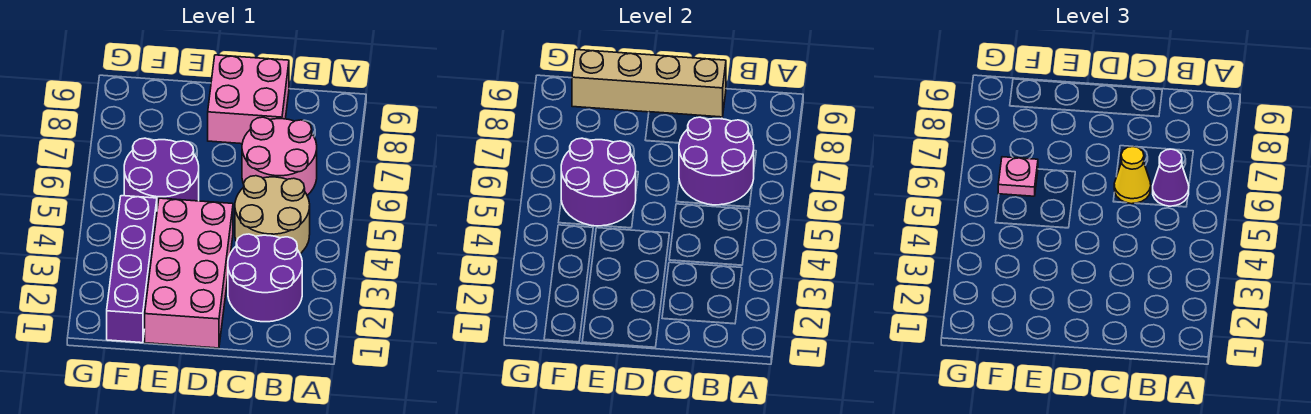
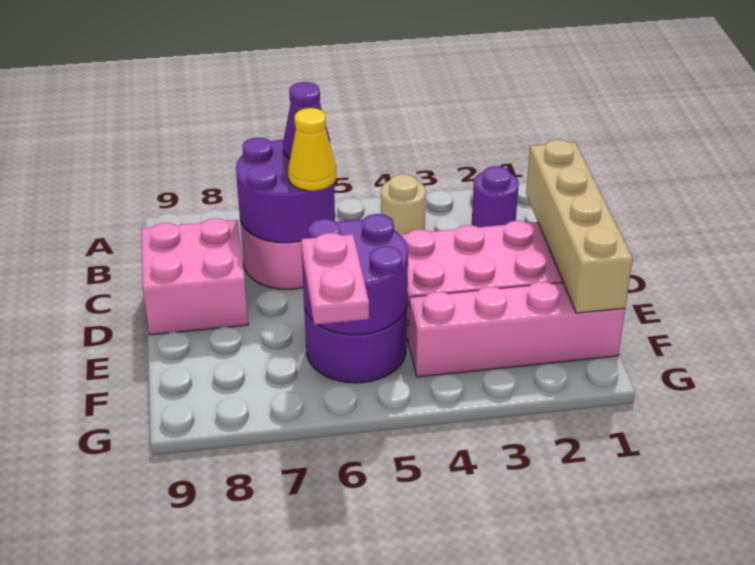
purple round brick B2:C3 level 1 -> purple round brick B2 level 1
tan round brick B4:C5 level 1 -> tan round brick B4 level 1
tan brick C9:F9 level 2 -> tan brick C1:F1 level 2
purple brick F1:F4 level 1 -> pink brick F1:F4 level 1
pink plate F6 level 3 -> pink plate F6:G6 level 3

